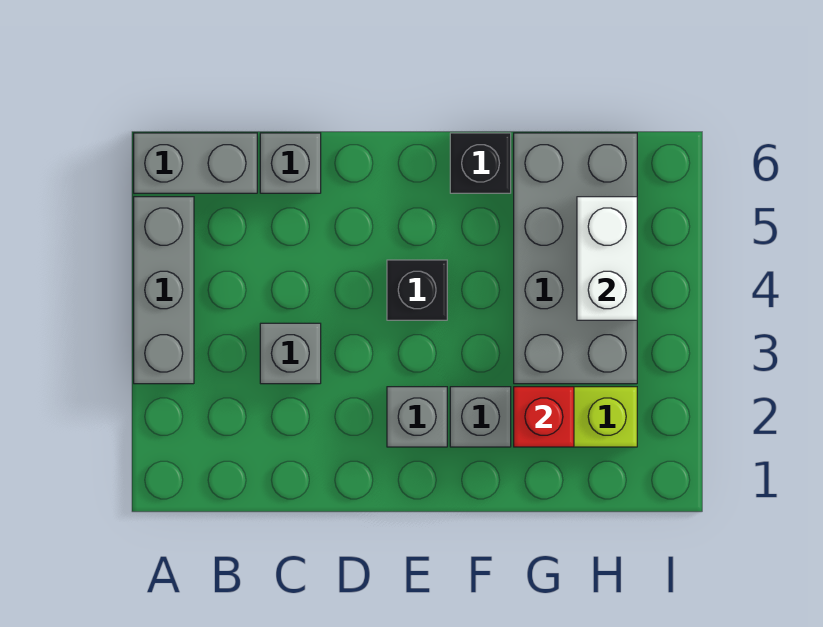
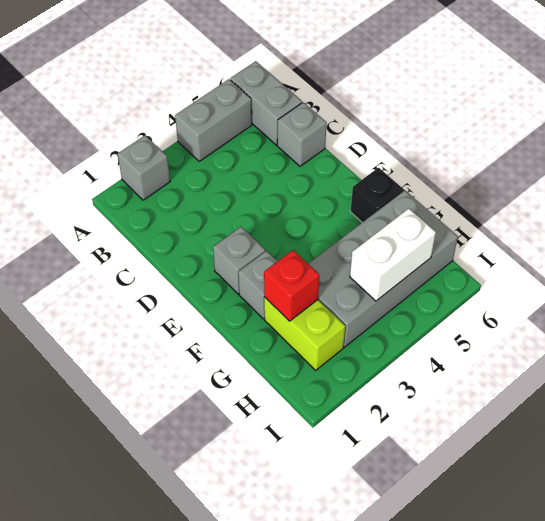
grey brick A3:A5 level 1 -> grey brick A4:A5 level 1
grey brick C3 level 1 -> grey brick A2 level 1
black brick E4 level 1 -> none

